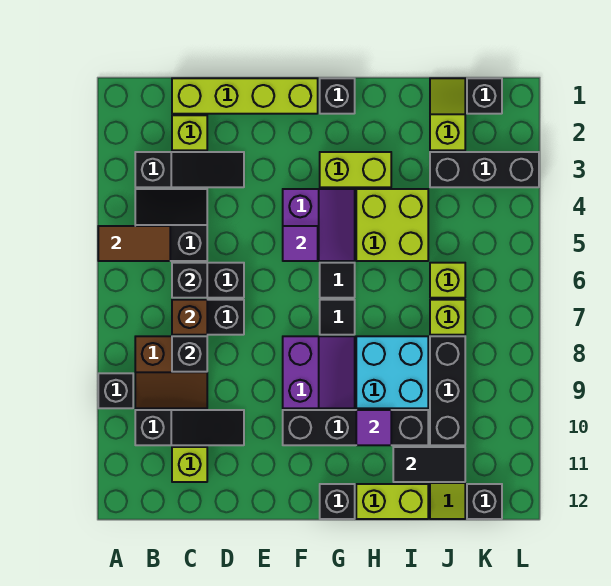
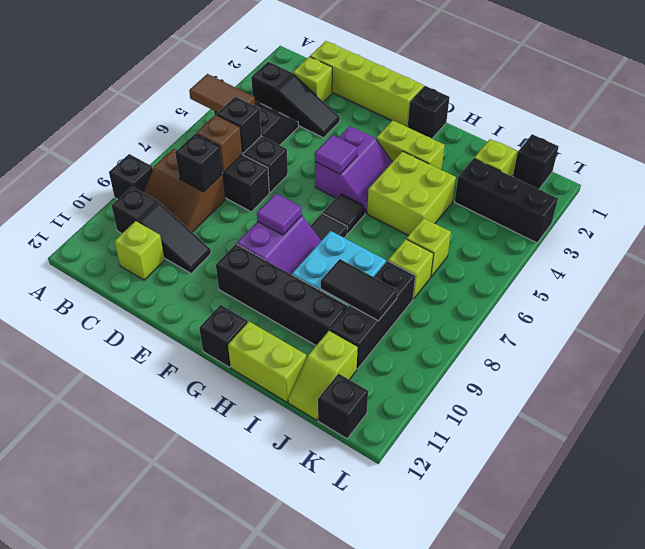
purple tile H10 level 2 -> purple tile F8 level 2
black tile I11:J11 level 2 -> black tile I9:J9 level 2

